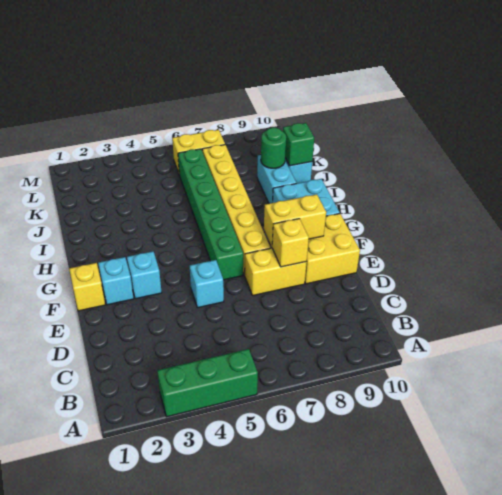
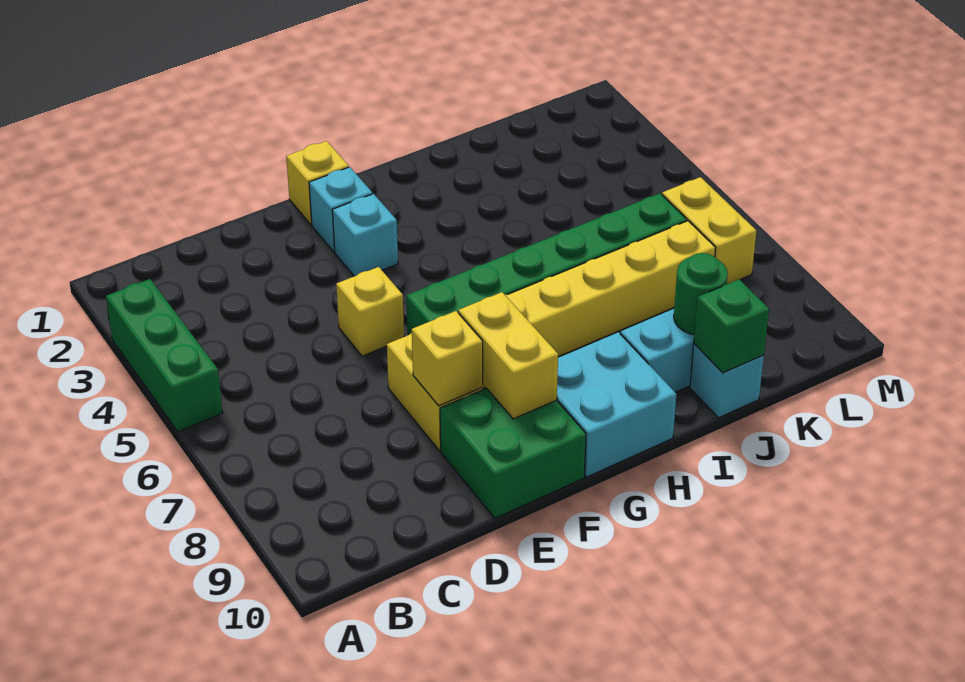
cyan brick E5 level 1 -> yellow brick E5 level 1
yellow brick E9:F10 level 1 -> green brick E9:F10 level 1

